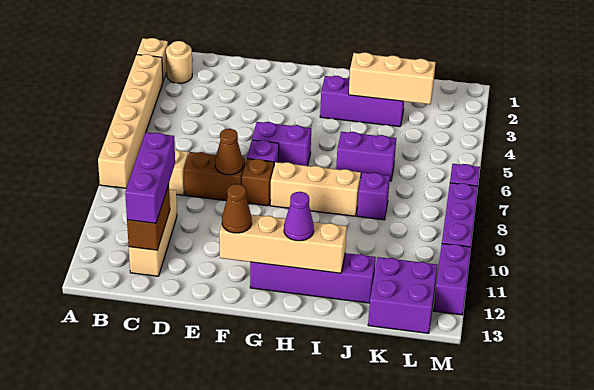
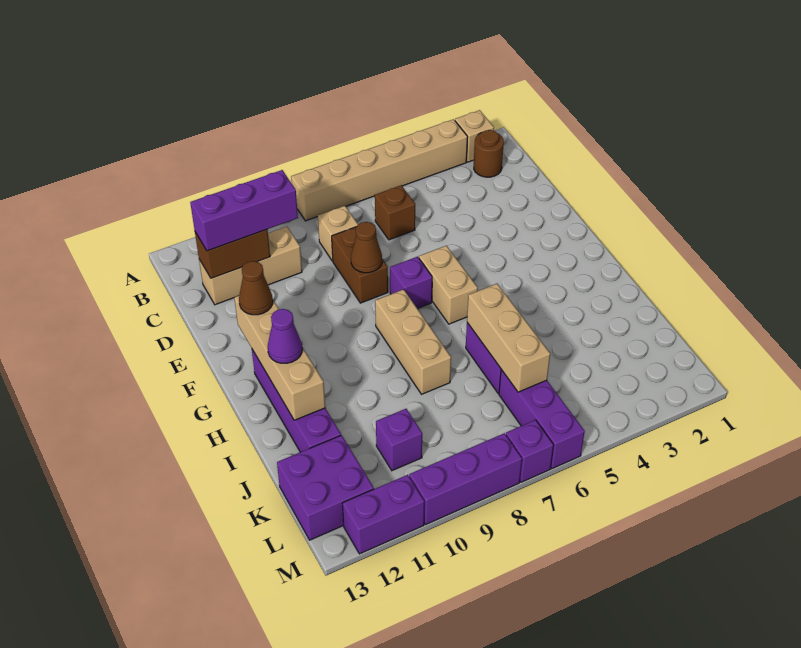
tan round brick B2 level 1 -> brown round brick B2 level 1
purple brick F6:G6 level 1 -> tan brick F6:G6 level 1
brown brick F8 level 1 -> brown brick C6 level 1
purple brick H3:J3 level 1 -> purple brick K6:M6 level 1
tan brick I3:K3 level 2 -> tan brick I6:K6 level 2
purple brick J8 level 1 -> purple brick K10 level 1

